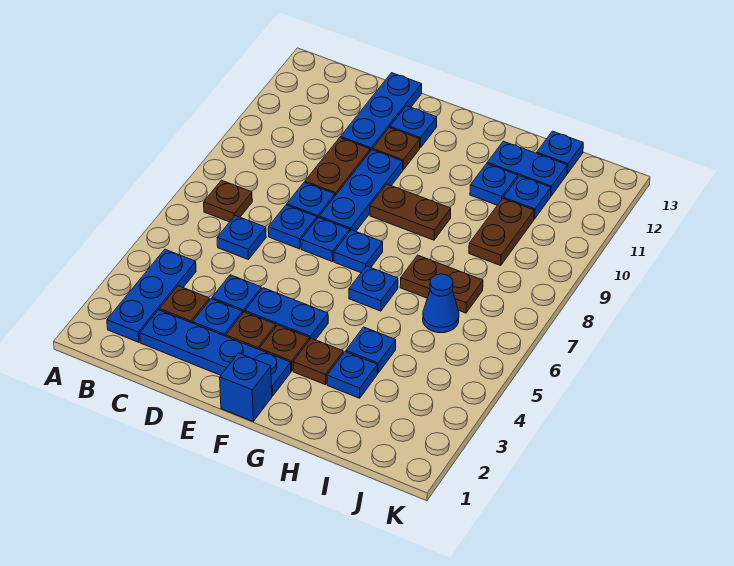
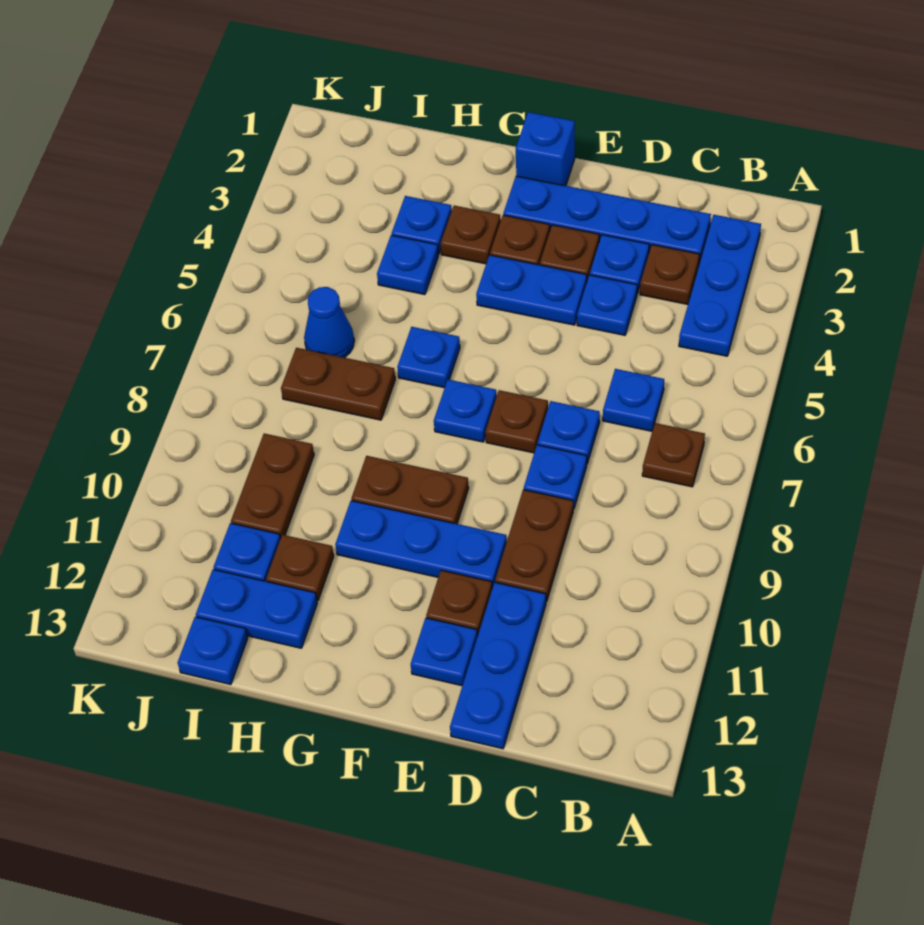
blue plate E7 level 1 -> brown plate E7 level 1
blue plate E8:E10 level 1 -> blue plate E10:G10 level 1
blue plate H11 level 1 -> brown plate H11 level 1

